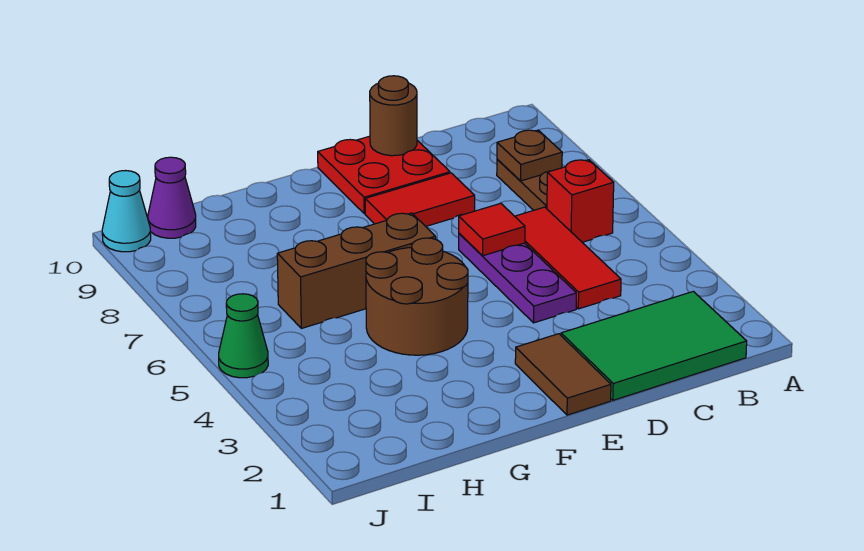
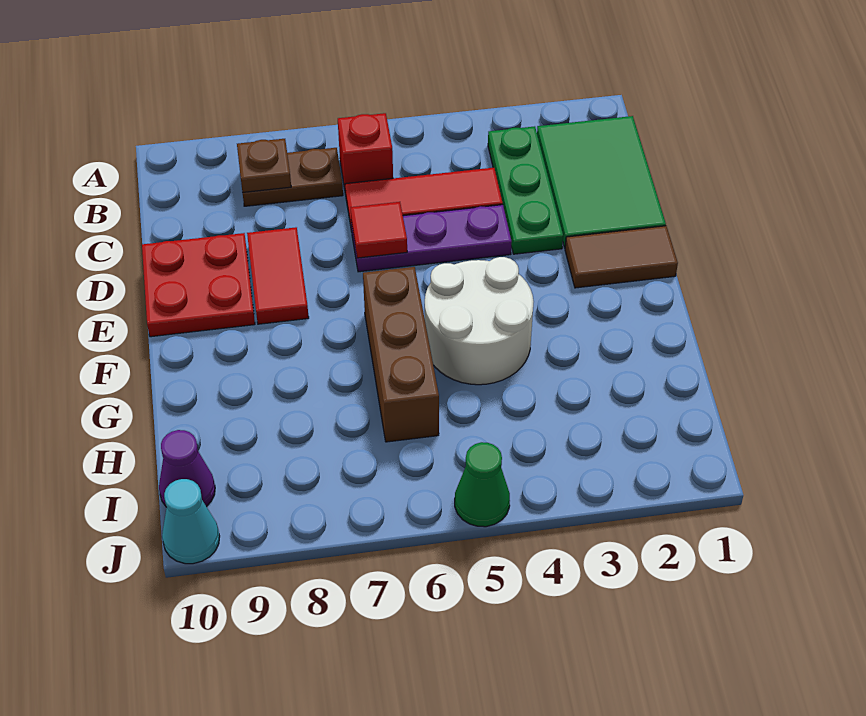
none -> green plate B3:D3 level 1
brown round brick D10 level 2 -> none
brown round brick F4:G5 level 1 -> white round brick F4:G5 level 1

